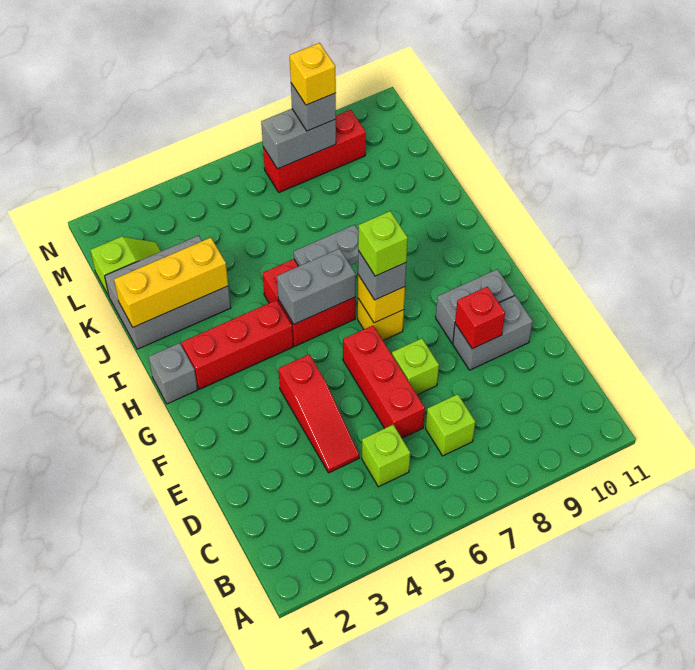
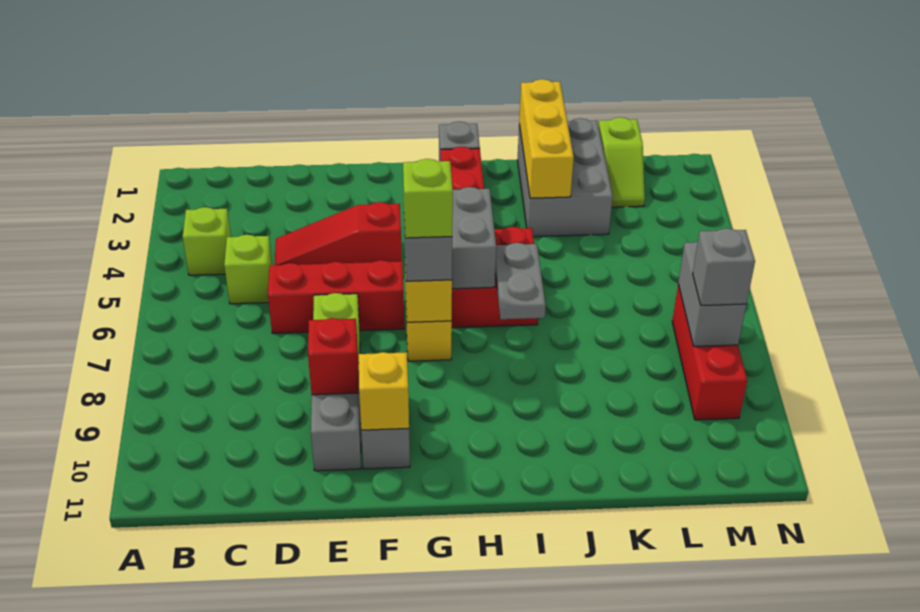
lime brick C7 level 1 -> lime brick B4 level 1
yellow brick M8 level 4 -> yellow brick F10 level 2

